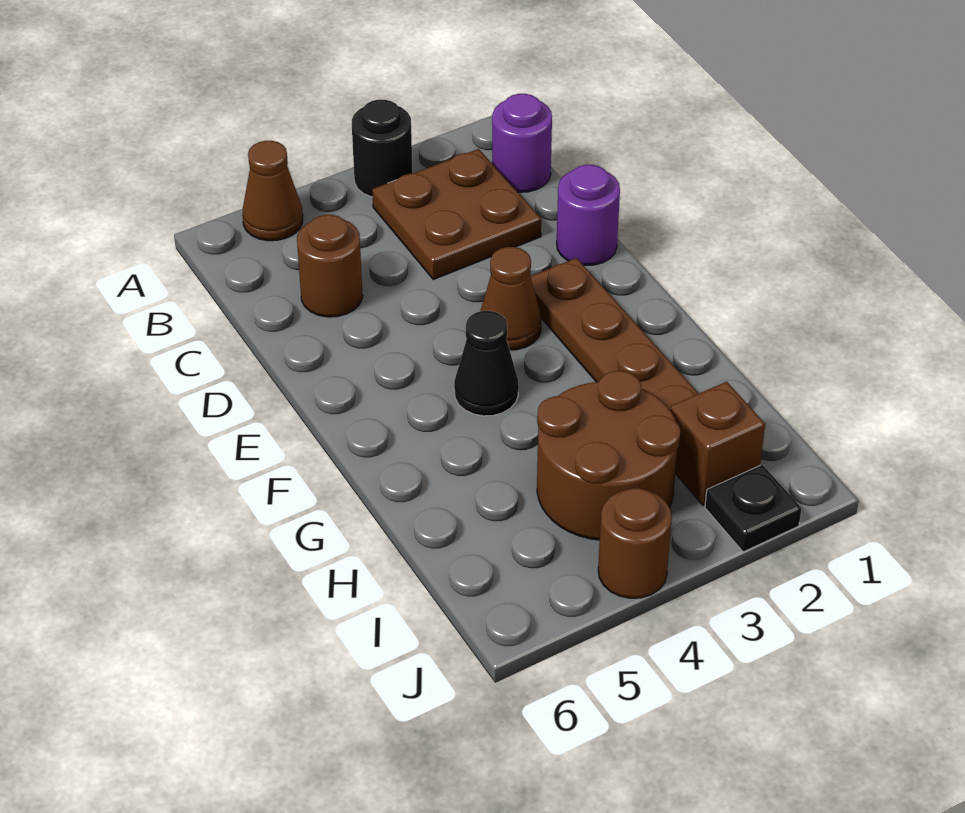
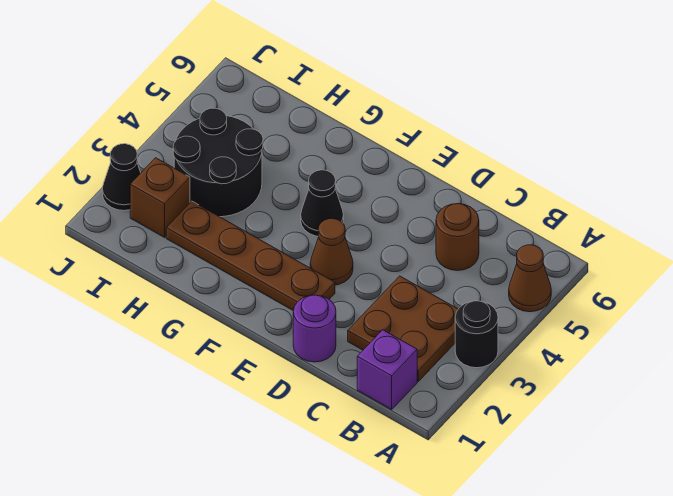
purple round brick B1 level 1 -> purple brick B1 level 1
brown round brick H3:I4 level 1 -> black round brick H3:I4 level 1
black plate J2 level 1 -> black cone J2 level 1
brown round brick J4 level 1 -> none

